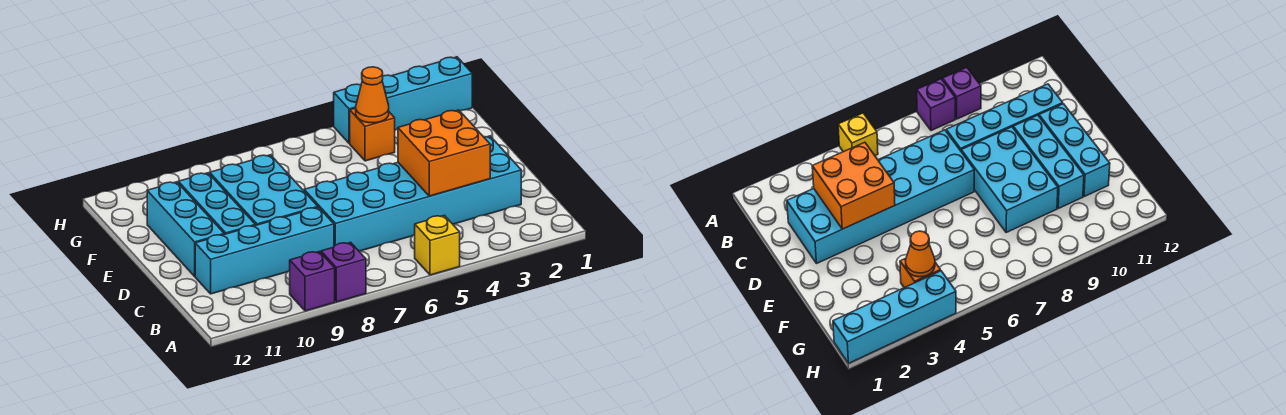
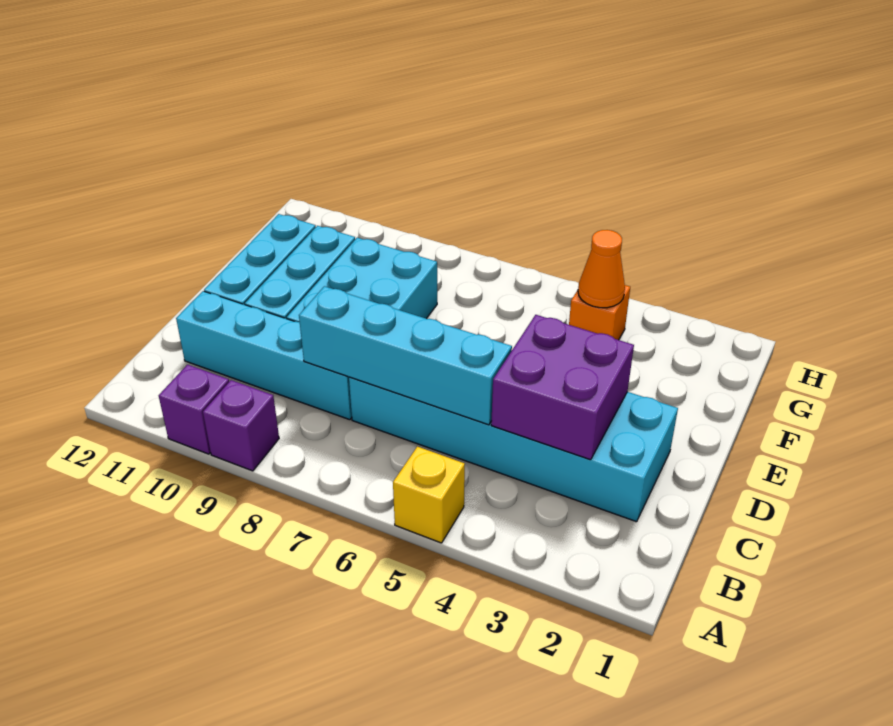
purple brick A8 level 1 -> purple brick A10 level 1
orange brick C3:D4 level 2 -> purple brick C3:D4 level 2
cyan brick H1:H4 level 1 -> cyan brick C5:C8 level 2

